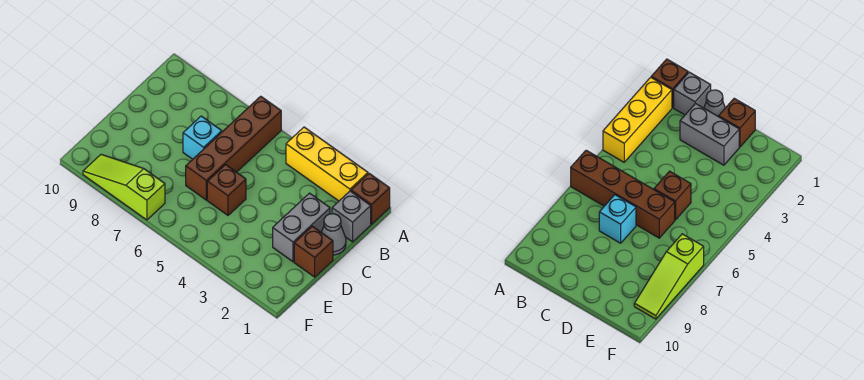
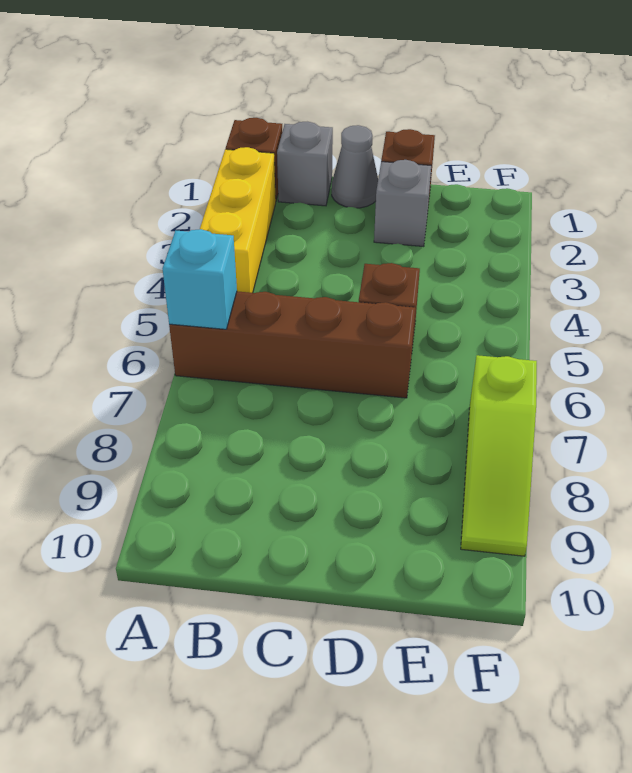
grey brick C2:D2 level 1 -> grey brick D2 level 1
cyan brick C7 level 1 -> cyan brick A6 level 2

